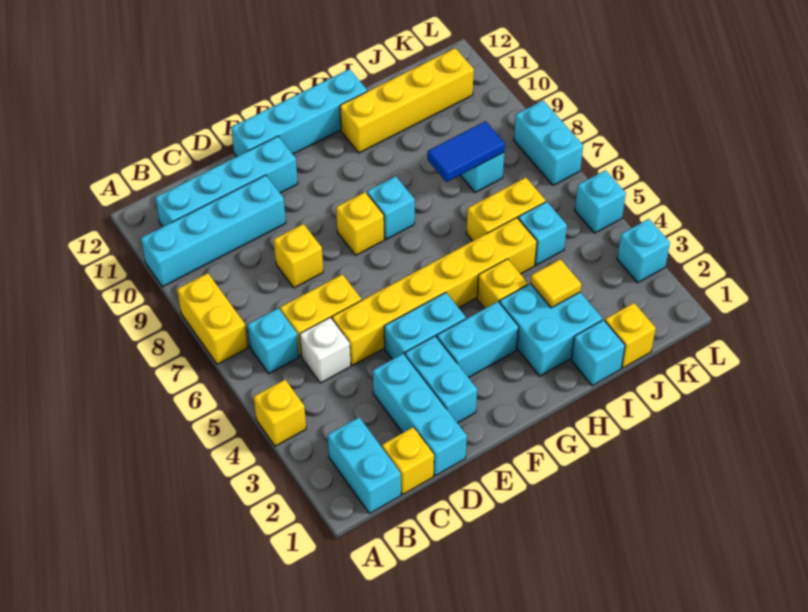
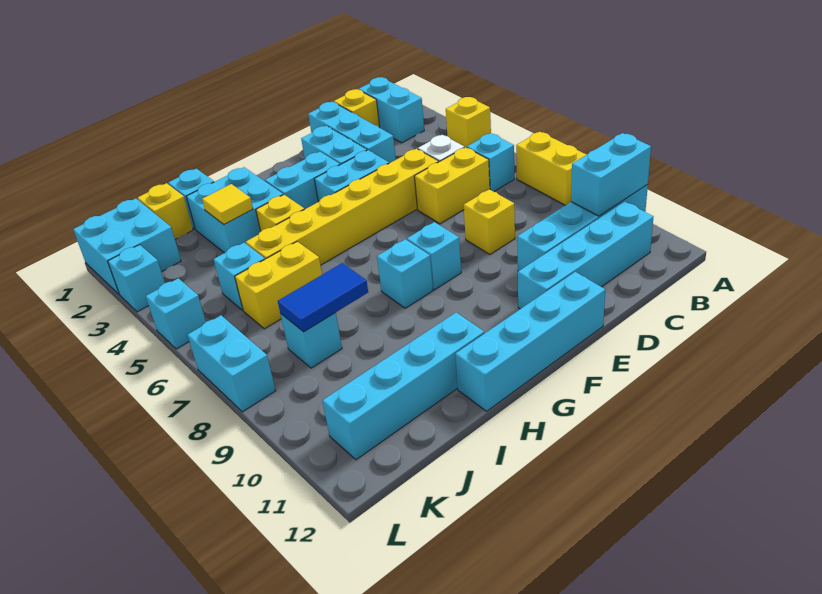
none -> cyan brick A10:B10 level 2
yellow brick F8 level 1 -> cyan brick F8 level 1
yellow brick H11:K11 level 1 -> cyan brick H11:K11 level 1
none -> cyan brick K1:L2 level 1

